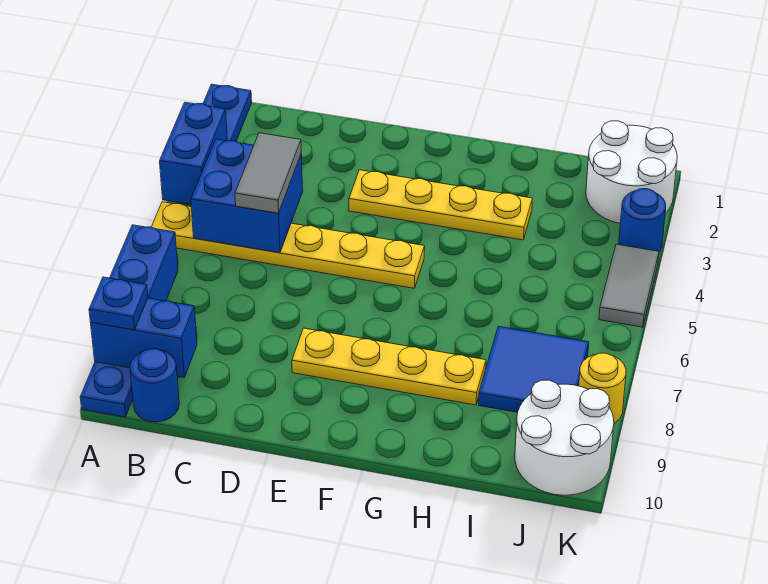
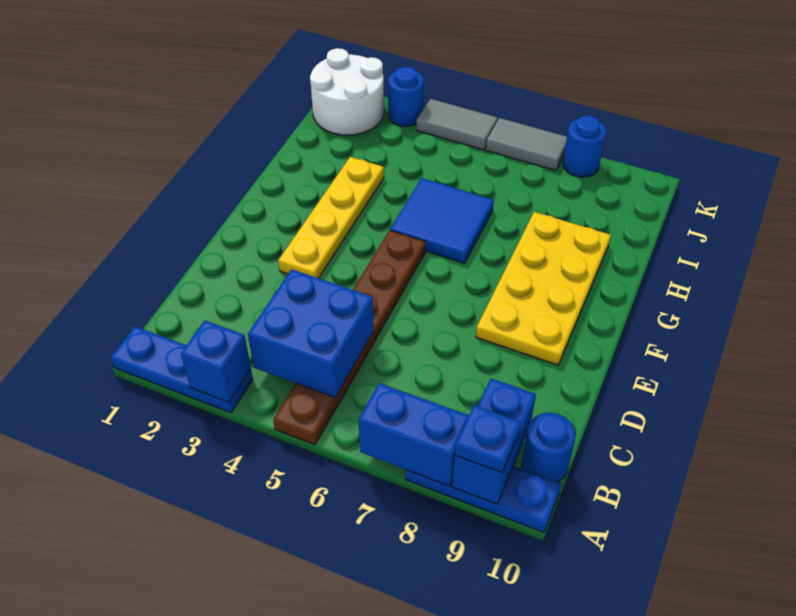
blue brick A3:A4 level 2 -> blue brick A3 level 2
yellow plate A5:F5 level 1 -> brown plate A5:F5 level 1
grey tile C4:C5 level 3 -> grey tile K6:K7 level 1
yellow plate E8:H8 level 1 -> yellow plate E8:H9 level 1
blue tile I7:J8 level 1 -> blue tile G5:H6 level 1
white round brick J9:K10 level 1 -> none
yellow round brick K8 level 1 -> blue round brick K8 level 1

